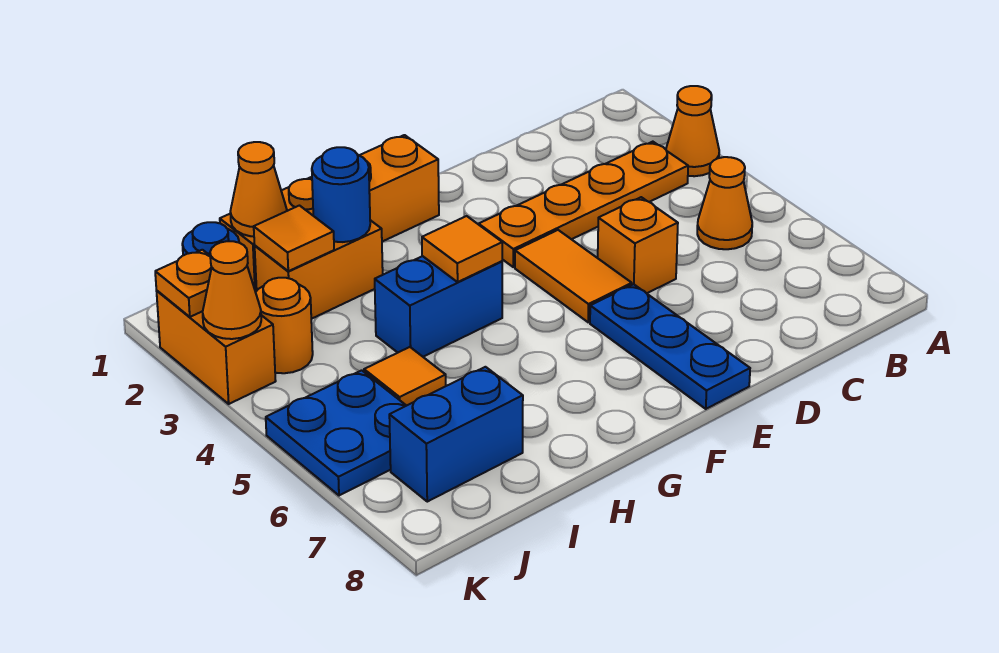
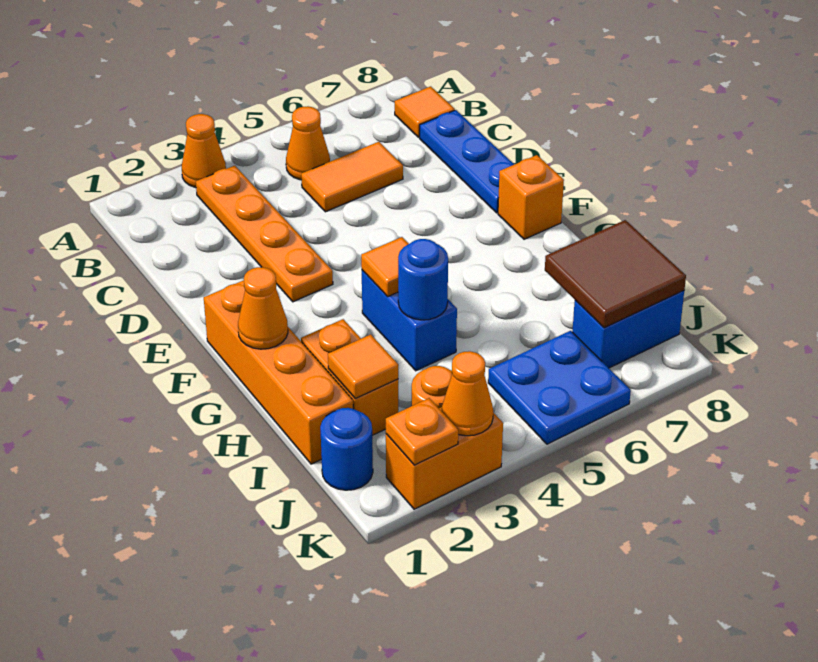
orange brick D5 level 1 -> orange brick F8 level 1
orange tile E4:E5 level 1 -> orange tile C5:C6 level 1
blue plate E6:E8 level 1 -> blue plate C8:E8 level 1
blue round brick H2 level 2 -> blue round brick H4 level 2
orange cone I1 level 2 -> orange cone G1 level 2
orange tile I5 level 1 -> orange tile B8 level 1
blue brick I7:J7 level 1 -> blue brick J7:J8 level 1
none -> brown tile I7:J8 level 2

